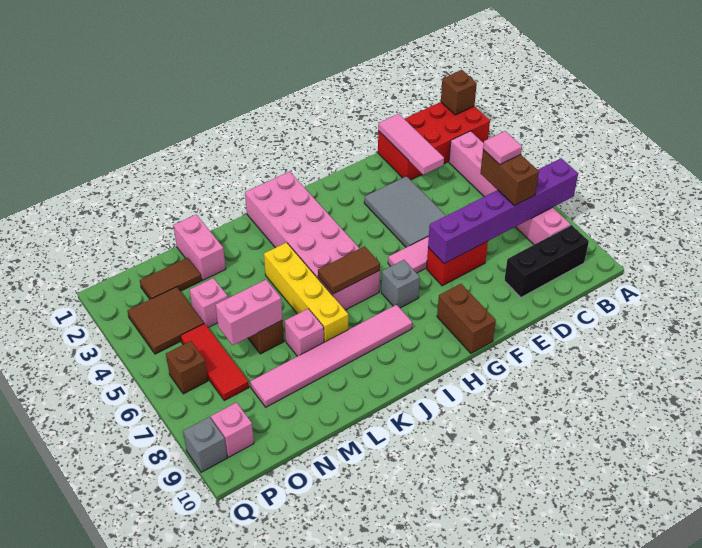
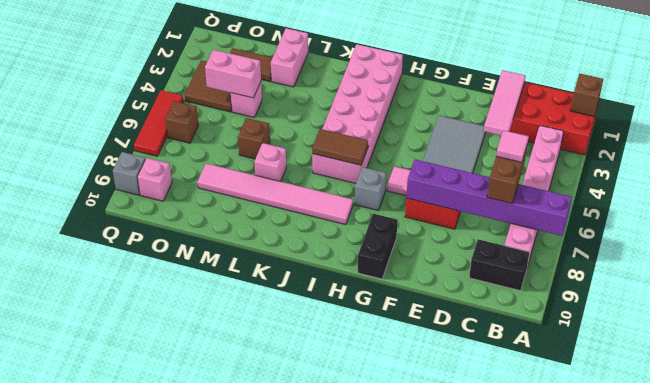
black brick B9:D9 level 1 -> black brick B9:C9 level 1
brown brick G9:G10 level 1 -> black brick G9:G10 level 1
yellow brick K4:K7 level 1 -> none
pink brick M6:N6 level 2 -> pink brick N4:O4 level 2
red tile O5:O7 level 1 -> red tile Q5:Q7 level 1

